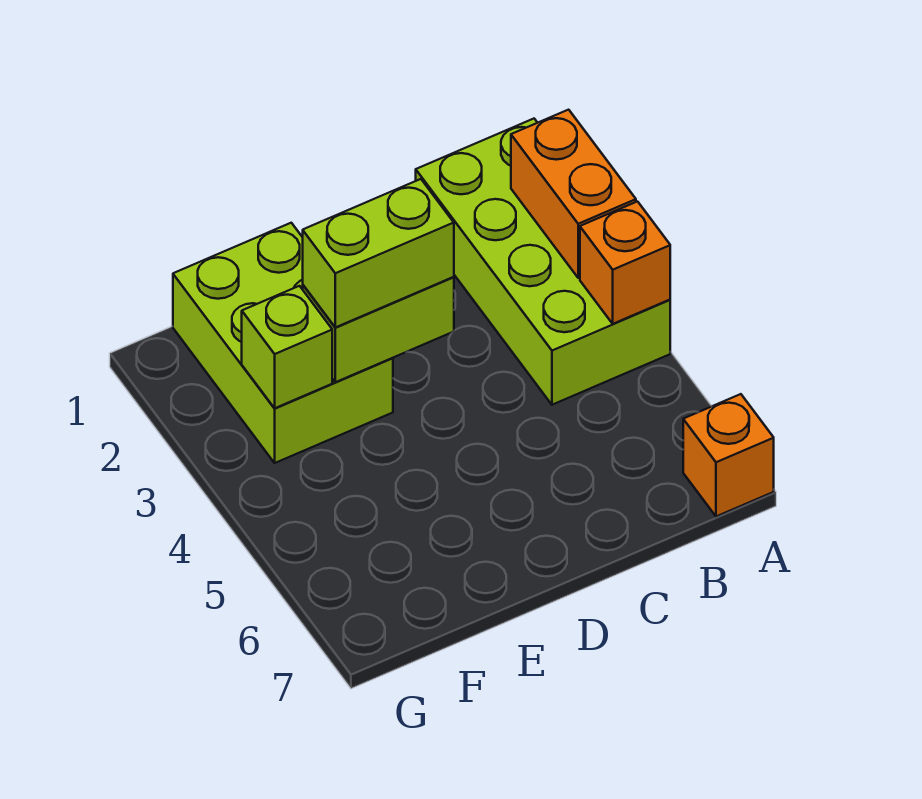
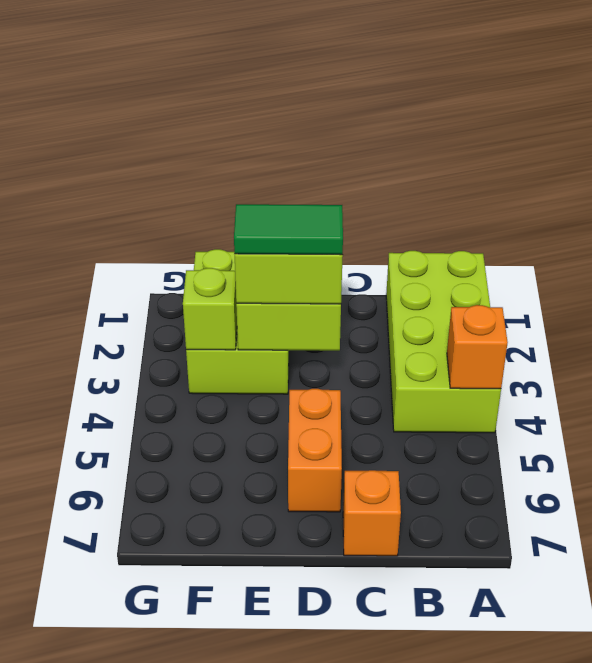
orange brick A2:A3 level 2 -> orange brick D5:D6 level 1
orange brick A7 level 1 -> orange brick C7 level 1
none -> green tile D3:E3 level 4

